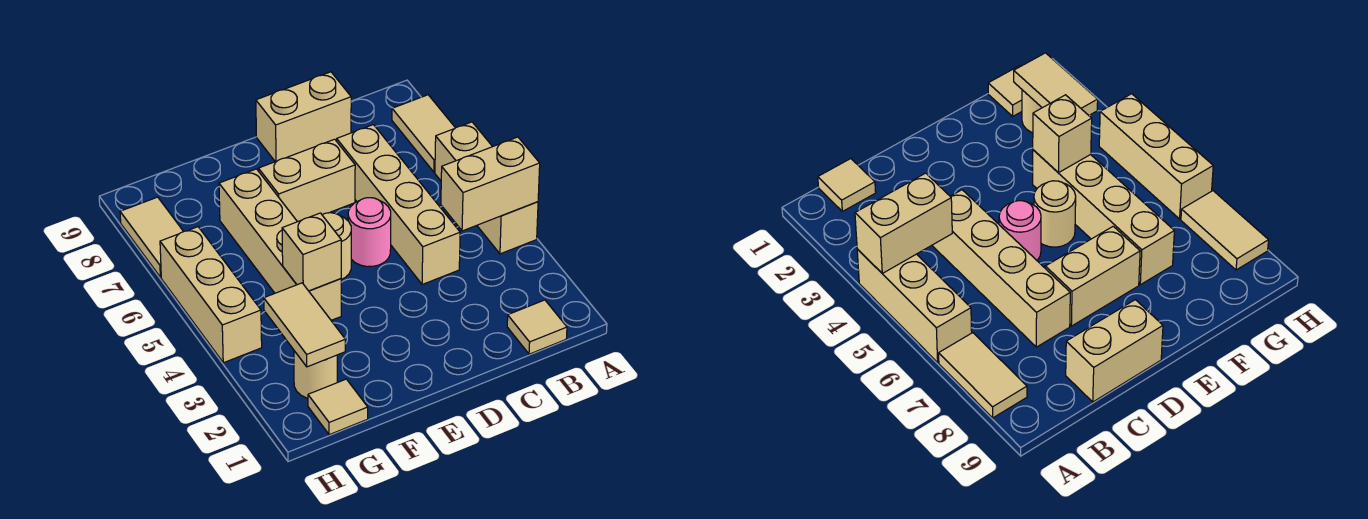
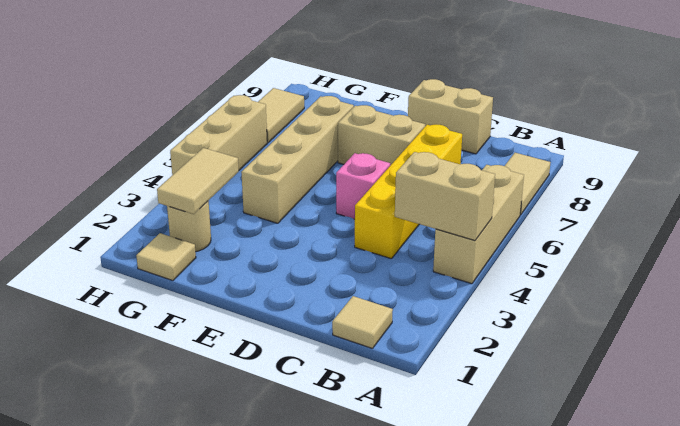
tan brick C4:C7 level 1 -> yellow brick C4:C7 level 1
pink round brick D5 level 1 -> pink brick D5 level 1
tan round brick E5 level 1 -> none
tan brick F4 level 2 -> none

